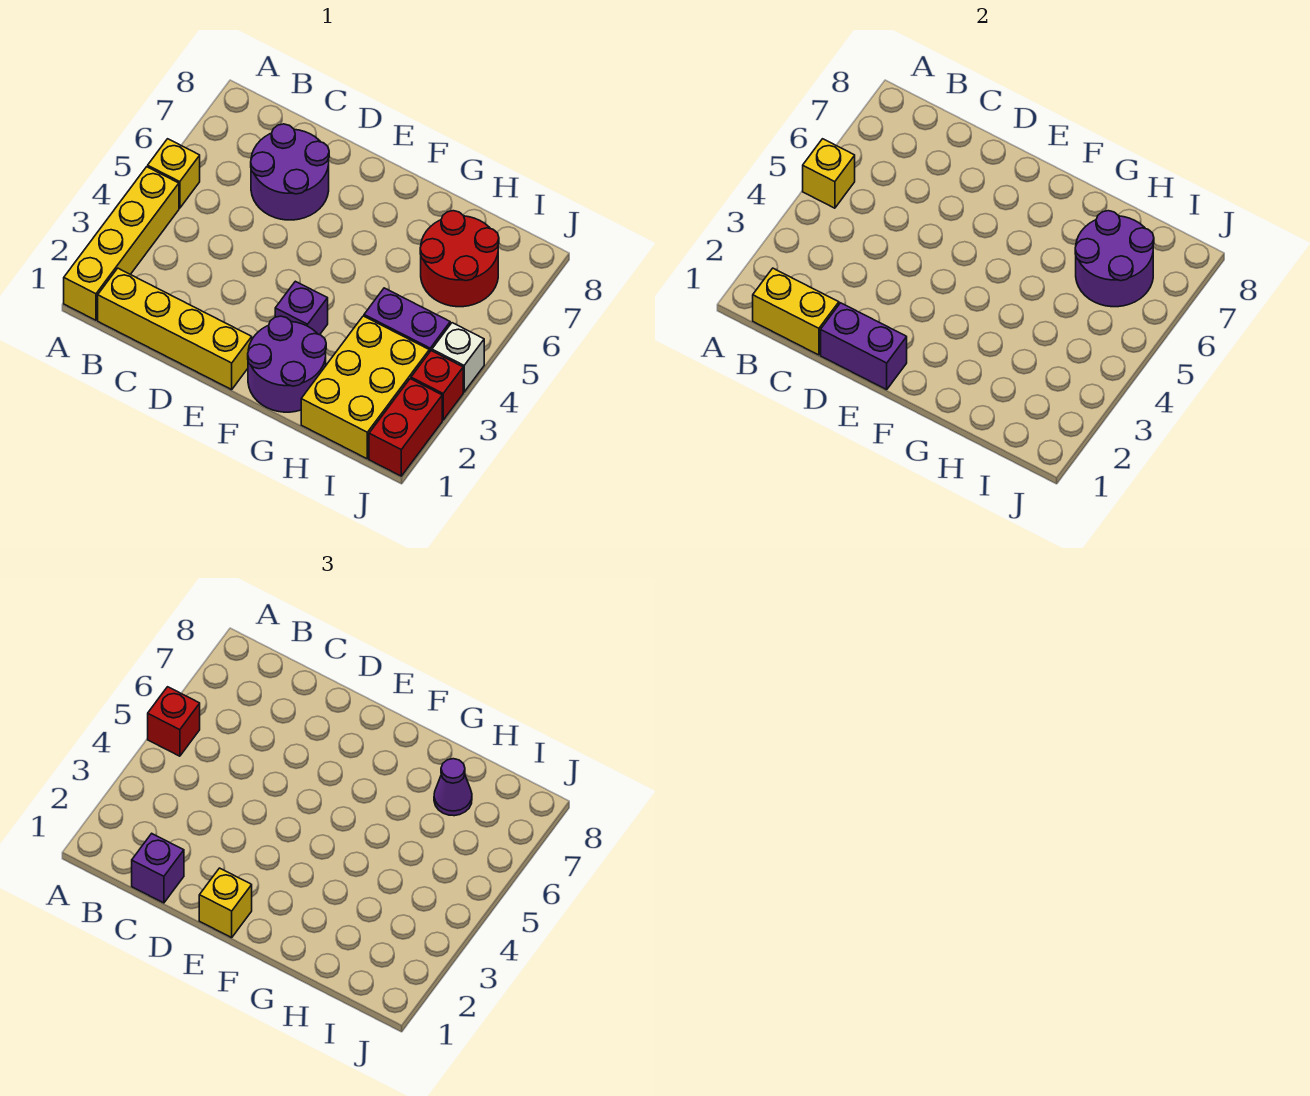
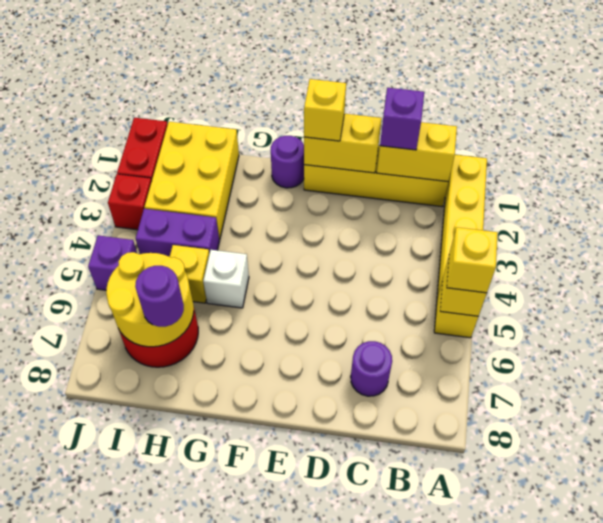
red brick A5 level 3 -> yellow brick A5 level 3
purple round brick C6:D7 level 1 -> purple round brick C7 level 1
purple brick D1:E1 level 2 -> yellow brick D1:E1 level 2
purple round brick F1:G2 level 1 -> purple round brick F1 level 1
purple brick F3 level 1 -> purple brick J5 level 1
none -> yellow brick H5 level 1
purple round brick H6:I7 level 2 -> yellow round brick H6:I7 level 2
purple cone H7 level 3 -> purple round brick H7 level 3
white brick J4 level 1 -> white brick G5 level 1

